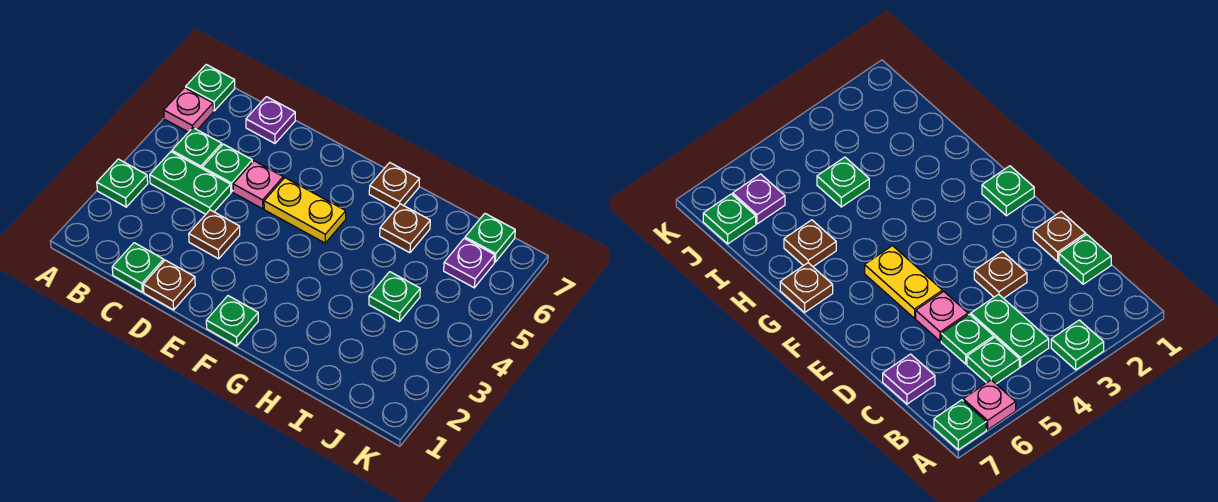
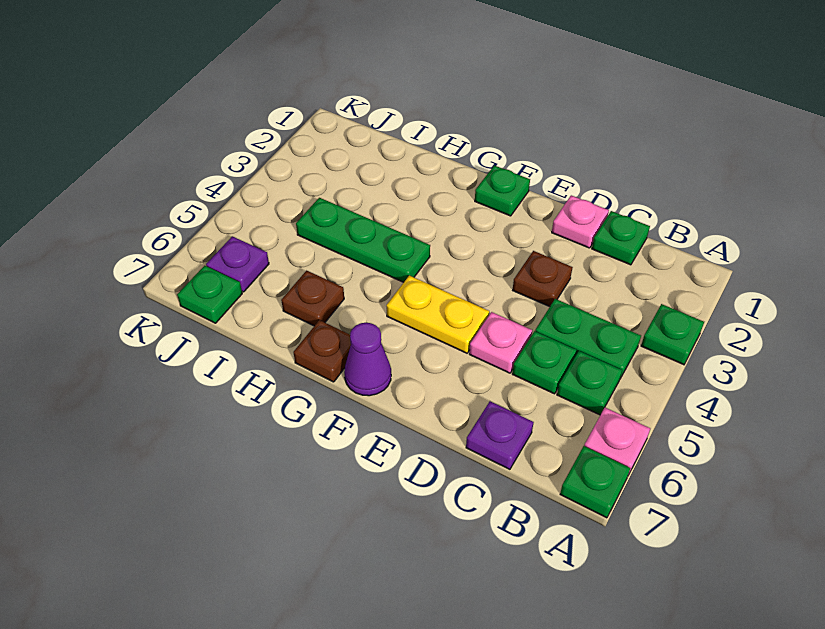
brown plate D1 level 1 -> pink plate D1 level 1
none -> purple cone F7 level 1
green plate I4 level 1 -> green plate G4:I4 level 1

